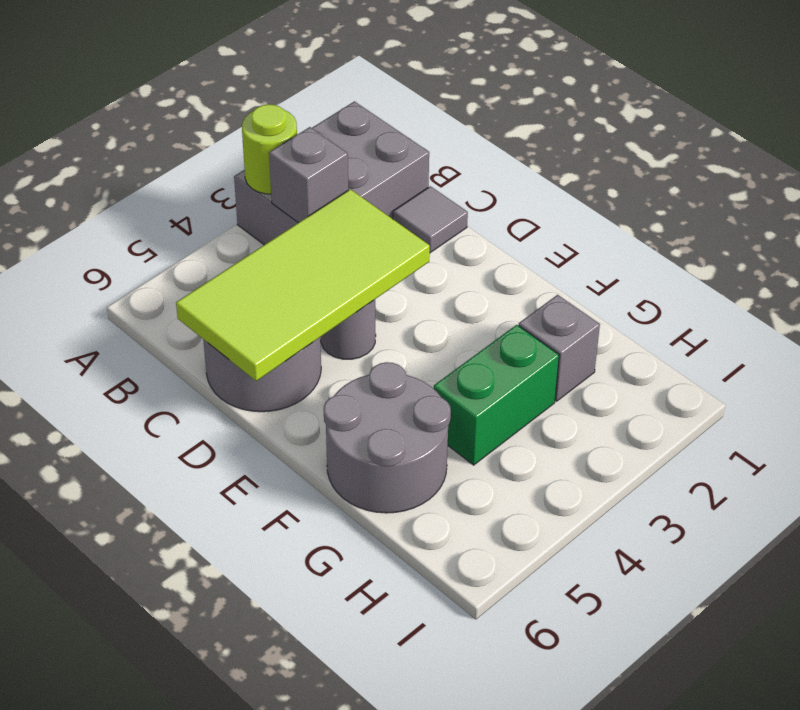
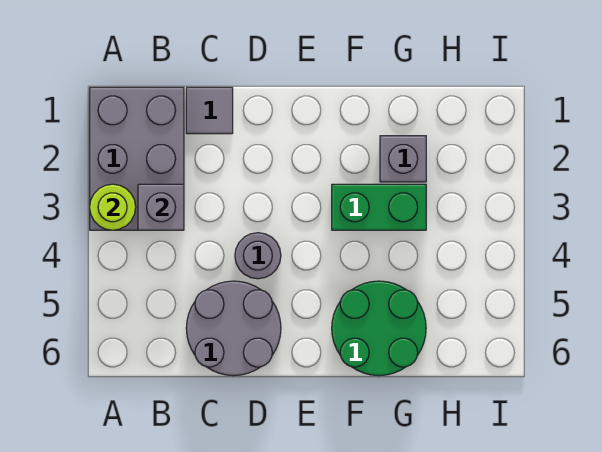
lime tile C3:D6 level 2 -> none
grey round brick F5:G6 level 1 -> green round brick F5:G6 level 1
green brick G3:G4 level 1 -> green brick F3:G3 level 1

